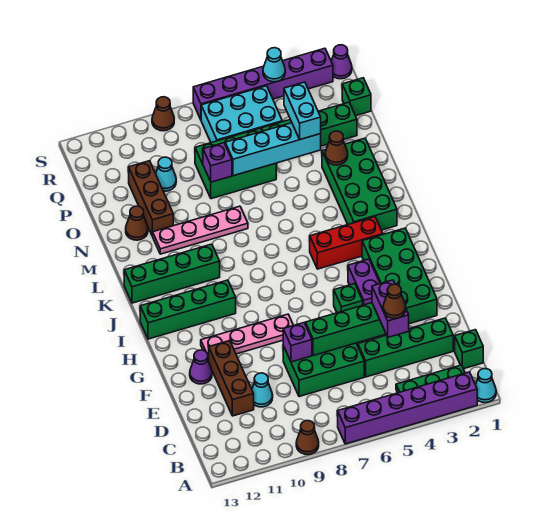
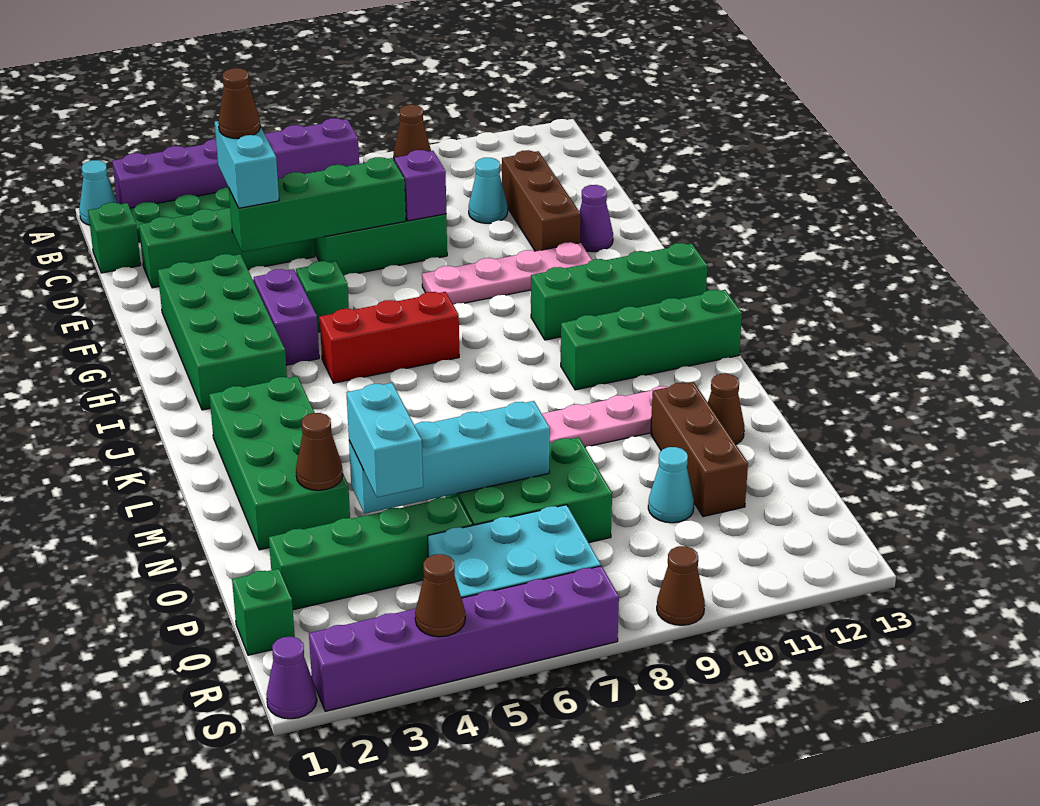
purple brick D4:E4 level 3 -> cyan brick D4:E4 level 3
red brick J3:J5 level 1 -> red brick I5:I7 level 1
purple brick O8 level 2 -> none
cyan cone S4 level 2 -> brown cone S4 level 2

